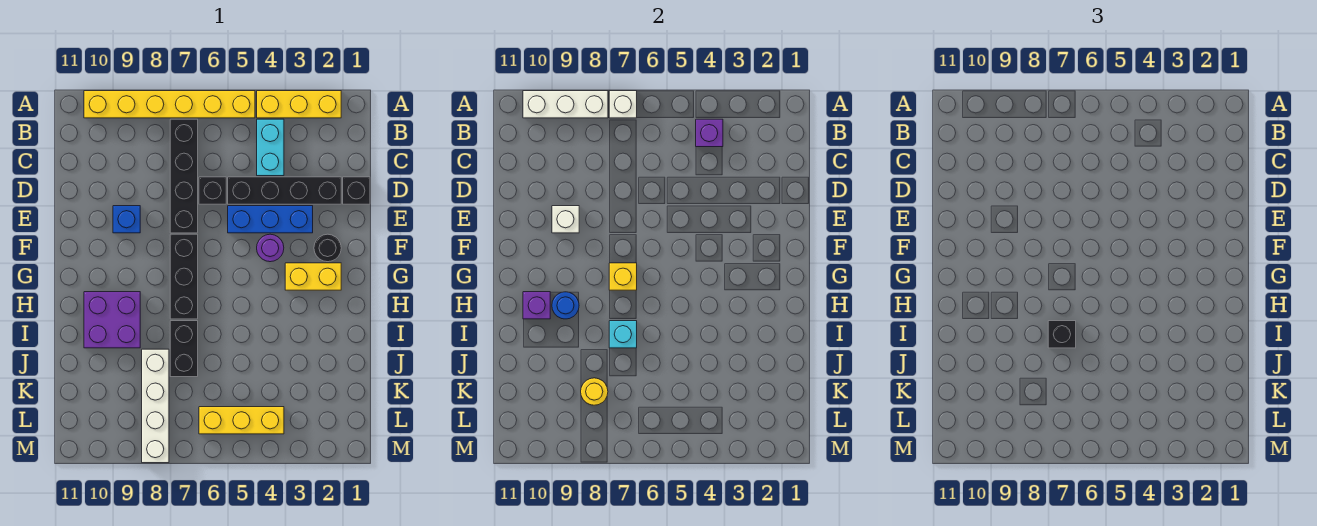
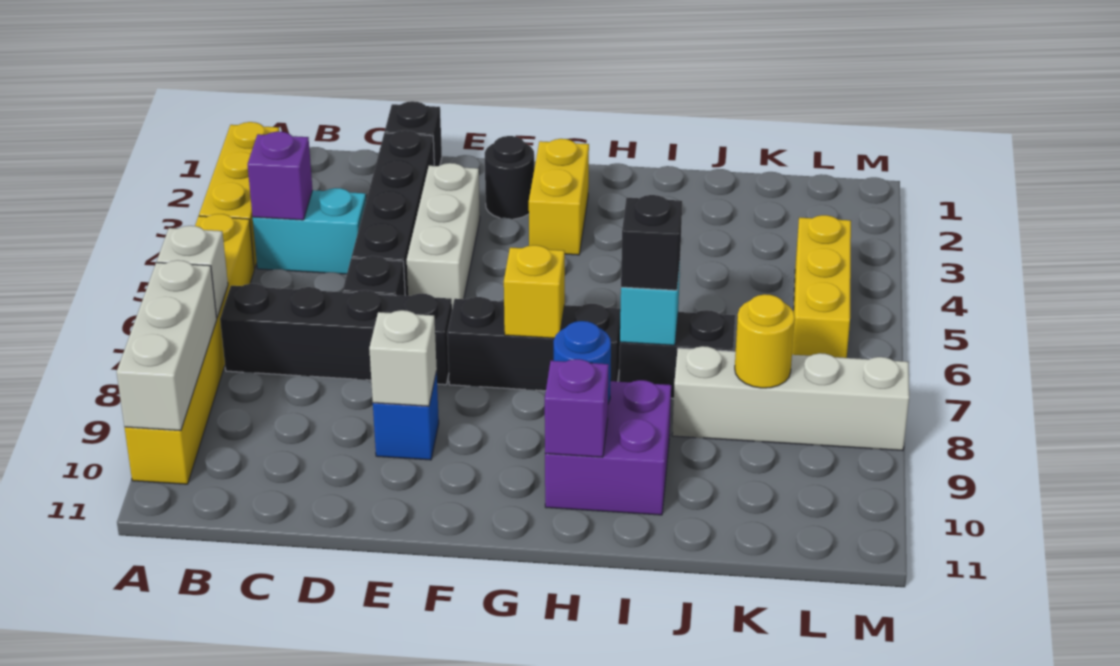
blue brick E3:E5 level 1 -> white brick E3:E5 level 1
purple round brick F4 level 1 -> none

